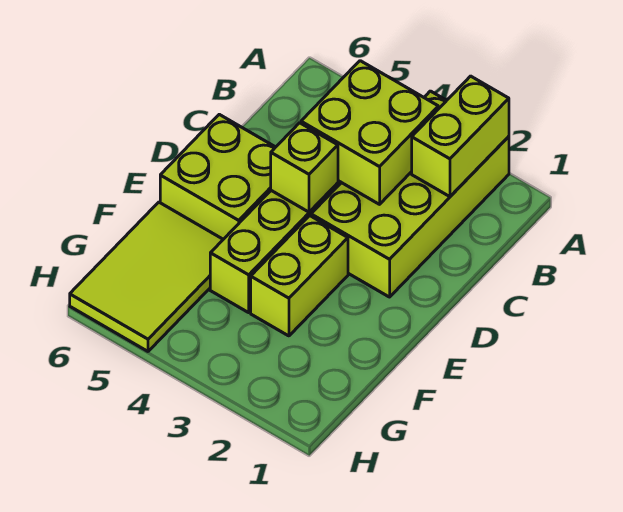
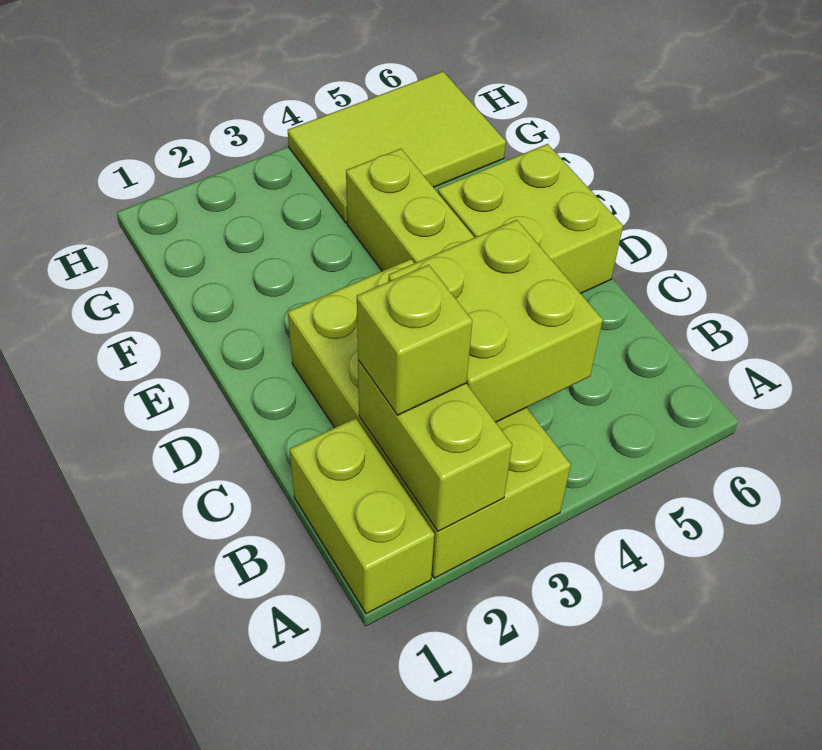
lime brick D4 level 2 -> lime brick B2 level 3
lime brick E3:F3 level 1 -> lime brick A1:B1 level 1
lime tile F5:H6 level 1 -> lime tile G4:H6 level 1

